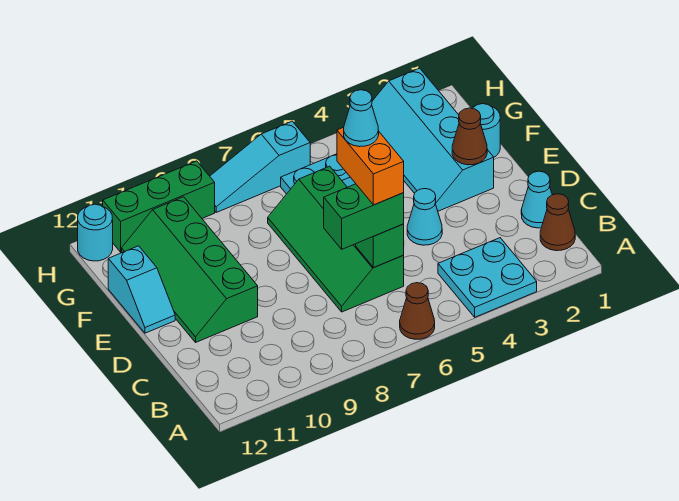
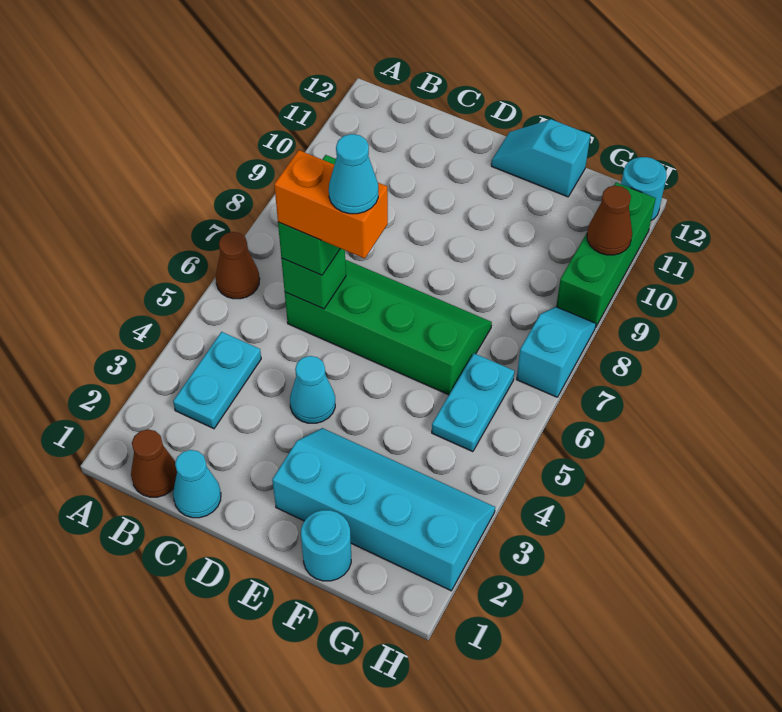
cyan plate A3:B4 level 1 -> cyan plate B3:B4 level 1
green slope D10:G11 level 1 top 10 -> none
brown cone E2 level 2 -> brown cone H10 level 2
cyan slope H6:H8 level 1 top 6 -> cyan slope H7:H8 level 1 top 7

